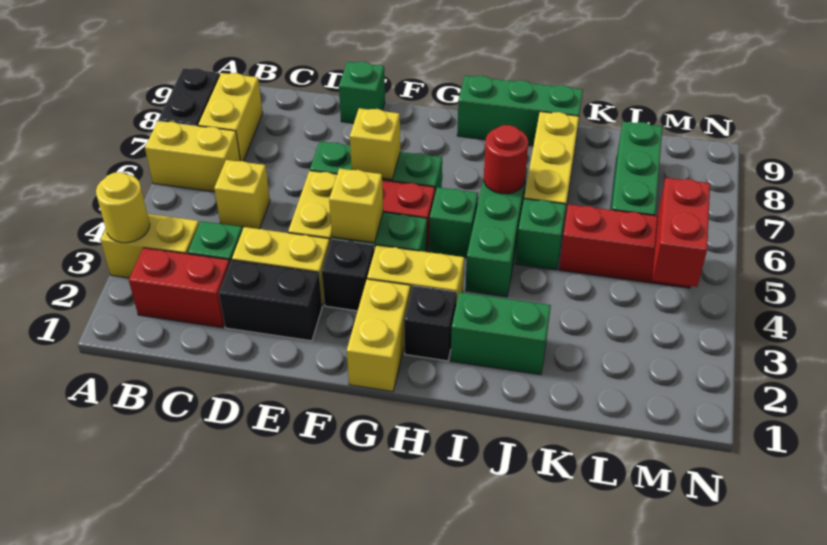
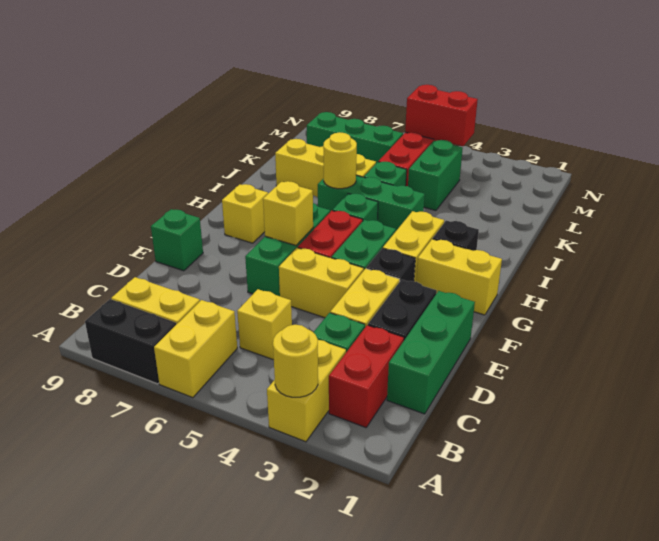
yellow brick F4 level 2 -> yellow brick G8 level 1
green brick H9:J9 level 1 -> green brick C1:E1 level 1
green brick I2:J2 level 1 -> green brick K4:L4 level 1
red round brick I6 level 2 -> yellow round brick I6 level 2

